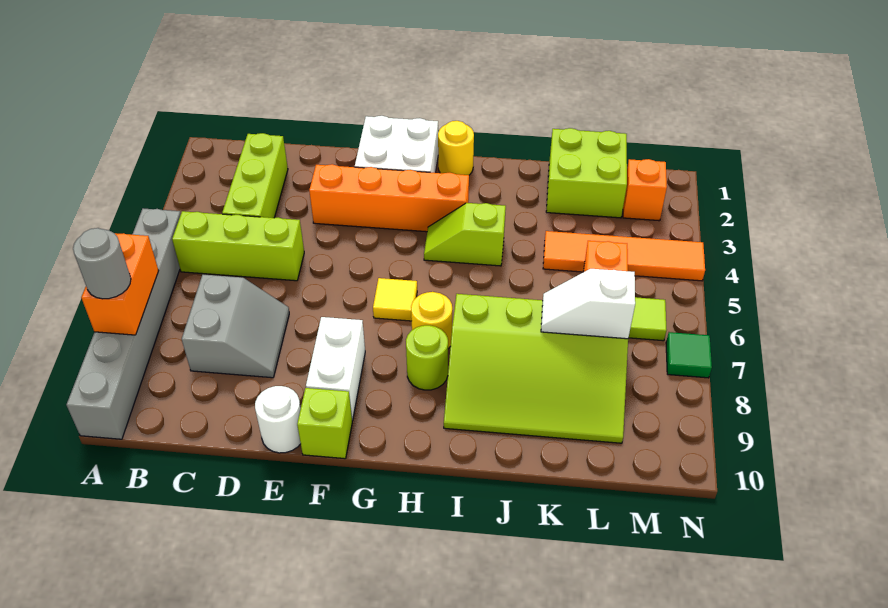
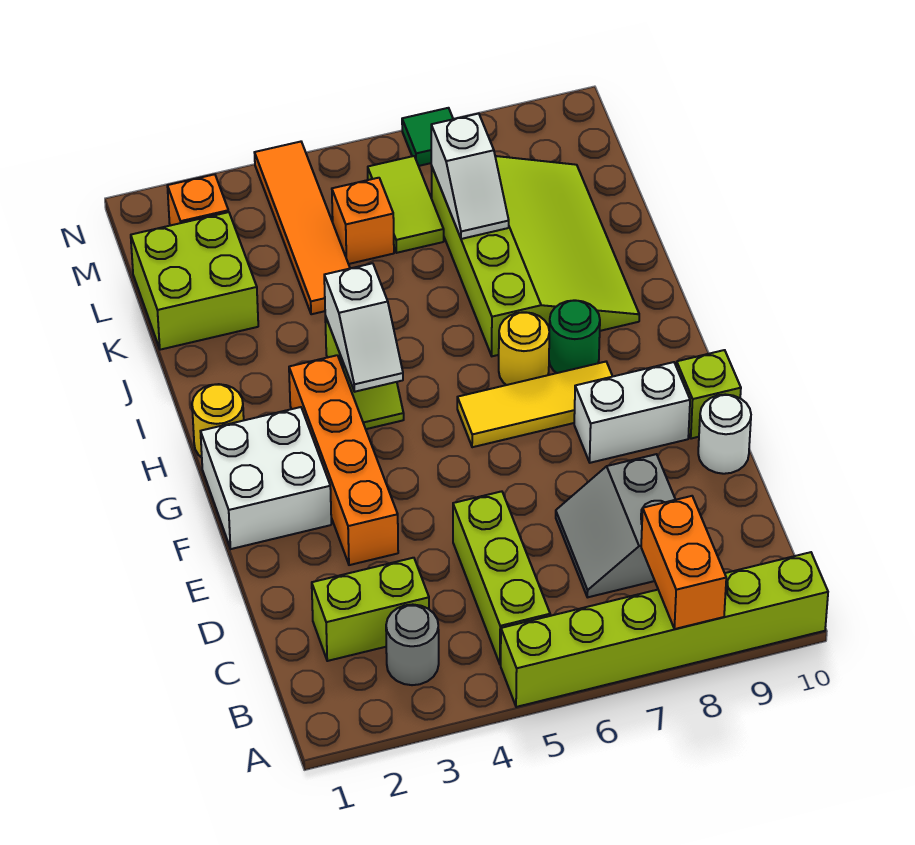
grey brick A5:A10 level 1 -> lime brick A5:A10 level 1
orange brick A7:A8 level 2 -> orange brick A8:B8 level 2
grey round brick A8 level 3 -> grey round brick B3 level 1
lime brick C2:C4 level 1 -> lime brick C2:C3 level 1
grey slope C7:D8 level 1 top C -> grey slope C7:D8 level 1 top 8
yellow tile G6 level 1 -> yellow tile G6:G8 level 1
none -> white slope H4:I4 level 2 top I
lime round brick H8 level 1 -> green round brick H8 level 1

